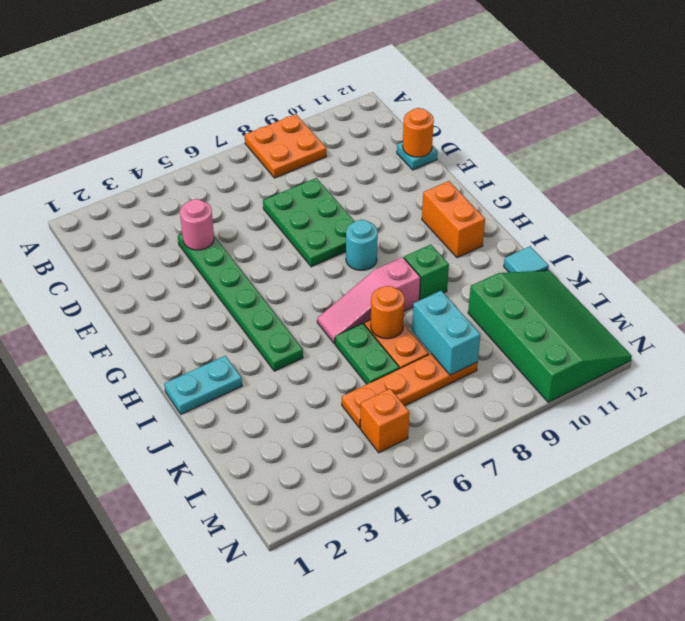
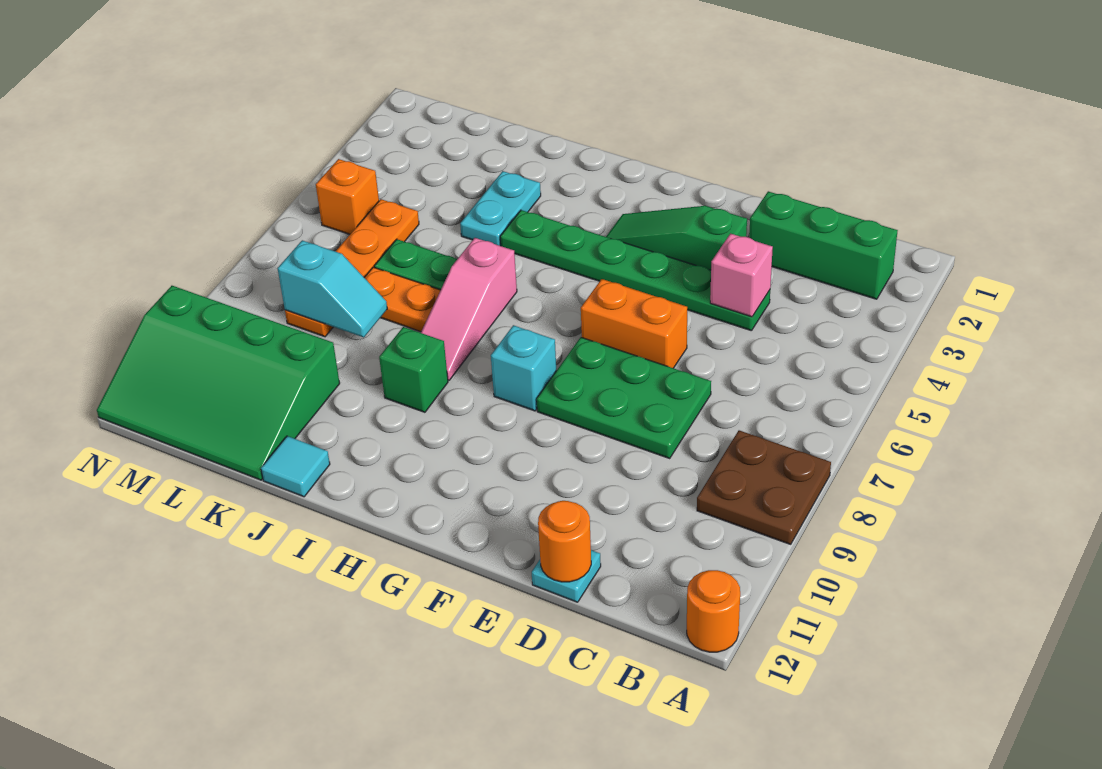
orange plate A8:B9 level 1 -> brown plate A8:B9 level 1
none -> green brick B2:D2 level 1
pink round brick D4 level 2 -> pink brick D4 level 2
none -> green slope E3:G3 level 1 top E
cyan round brick G8 level 1 -> cyan brick G8 level 1
orange brick G11:H11 level 1 -> orange brick E6:F6 level 1
cyan plate I1:I2 level 1 -> cyan plate J3:J4 level 1
pink slope I6:I8 level 1 top 8 -> pink slope I6:I8 level 1 top 6
orange round brick J7 level 2 -> orange round brick A12 level 1
cyan brick K8:L8 level 2 -> cyan slope K8:L8 level 2 top L

